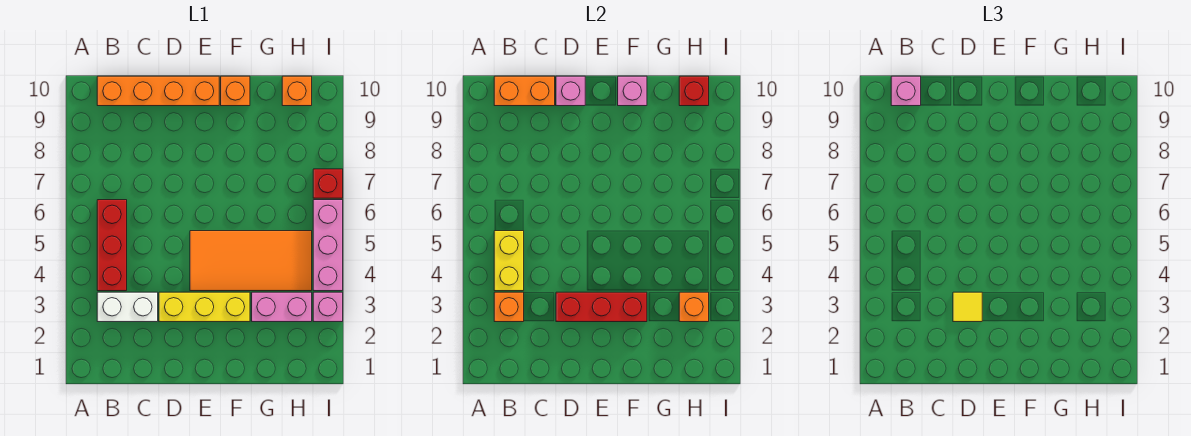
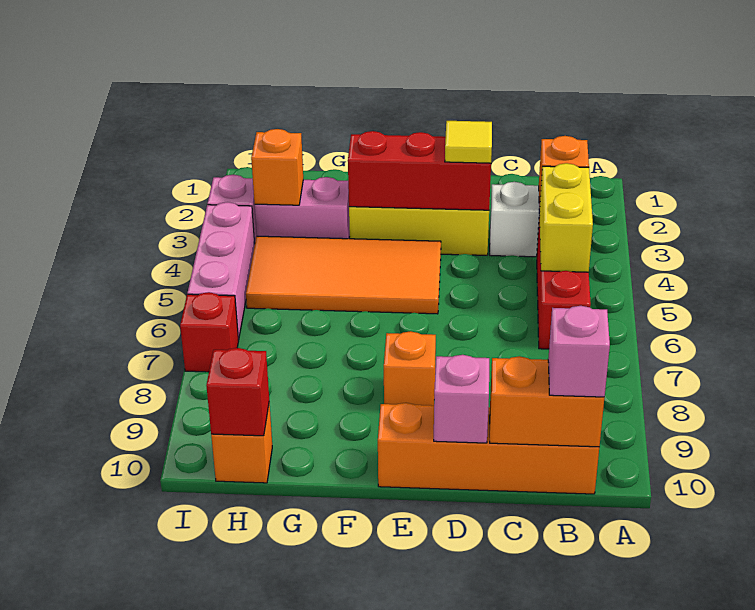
orange brick F10 level 1 -> orange brick E8 level 1
pink brick F10 level 2 -> none

